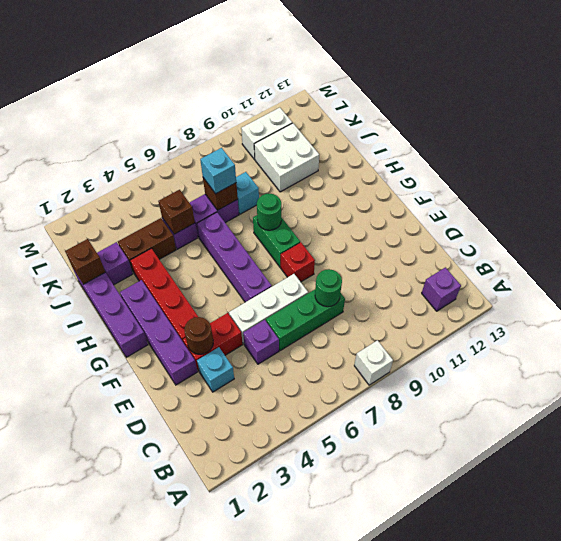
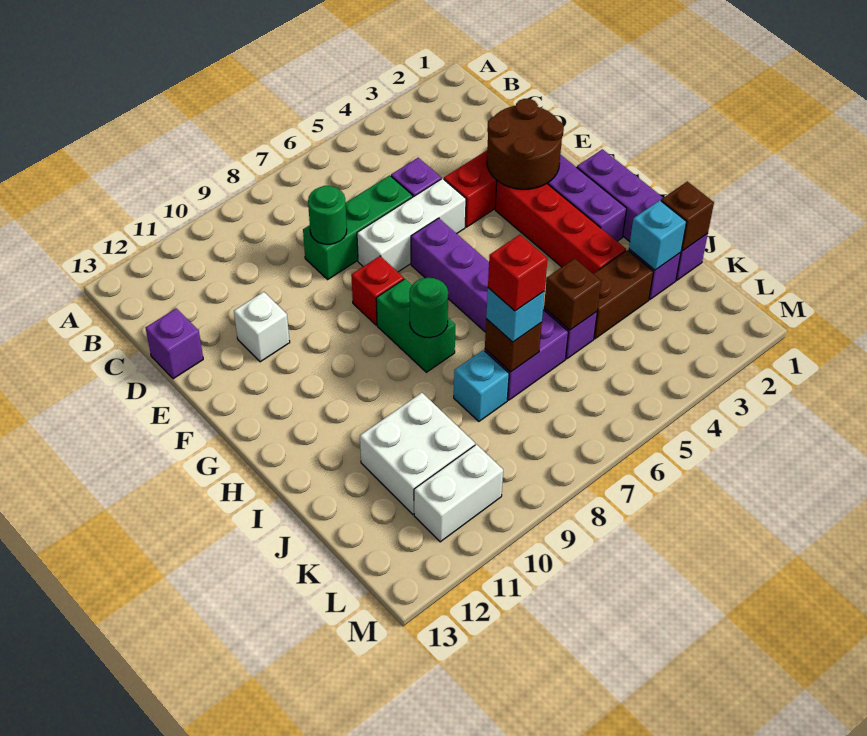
white brick A8 level 1 -> white brick E11 level 1
purple brick B12 level 1 -> purple brick D13 level 1
cyan brick D3 level 1 -> cyan brick J2 level 2
brown round brick E3 level 2 -> brown round brick E2:F3 level 2
none -> red brick J7 level 4

